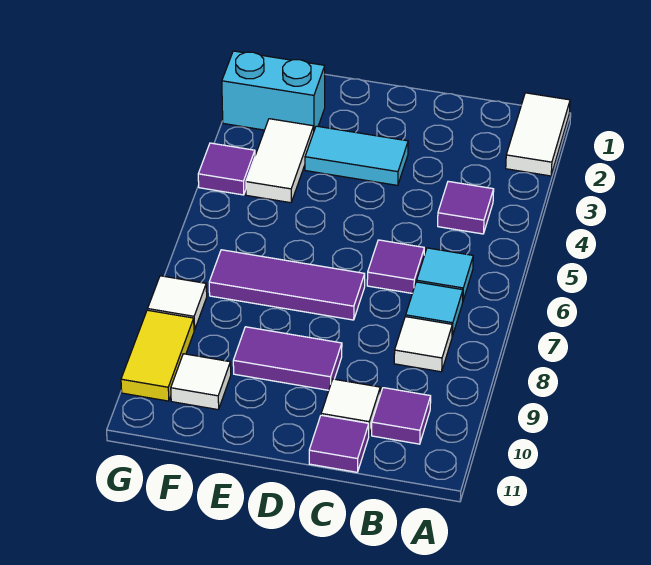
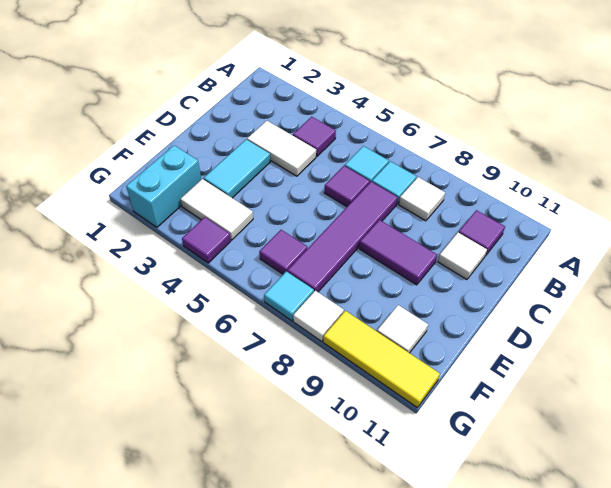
white tile A1:A2 level 1 -> white tile C3:C4 level 1
purple tile C11 level 1 -> purple tile F6 level 1
purple tile D7:F7 level 1 -> purple tile C7:F7 level 1
purple tile D9:E9 level 1 -> purple tile D8:D9 level 1
none -> cyan tile G7 level 1
yellow tile G9:G10 level 1 -> yellow tile G9:G11 level 1

